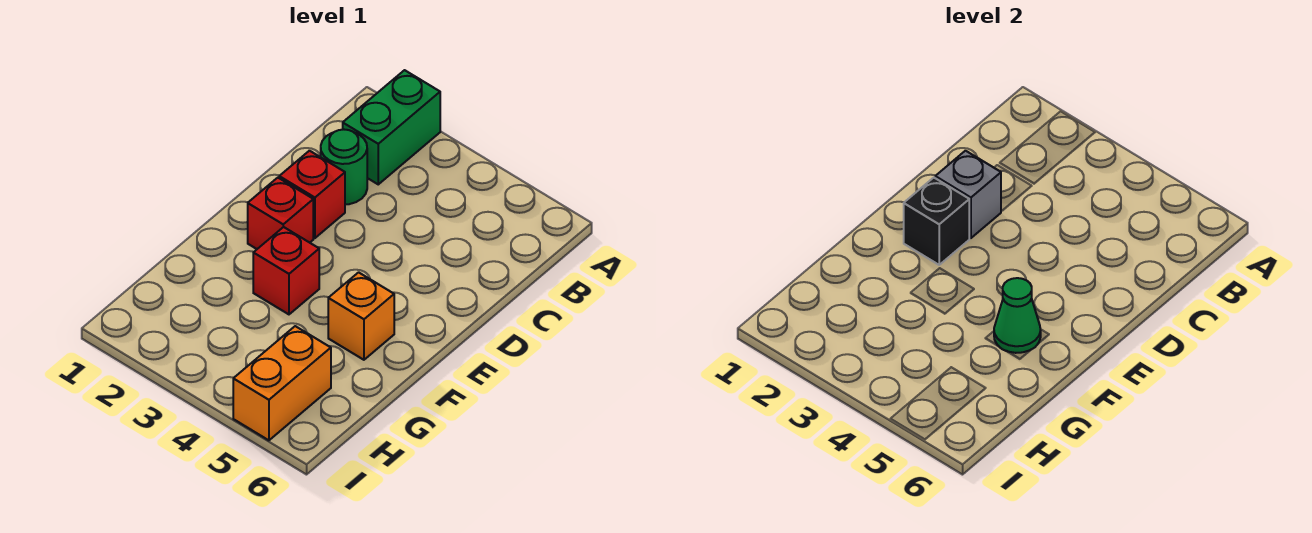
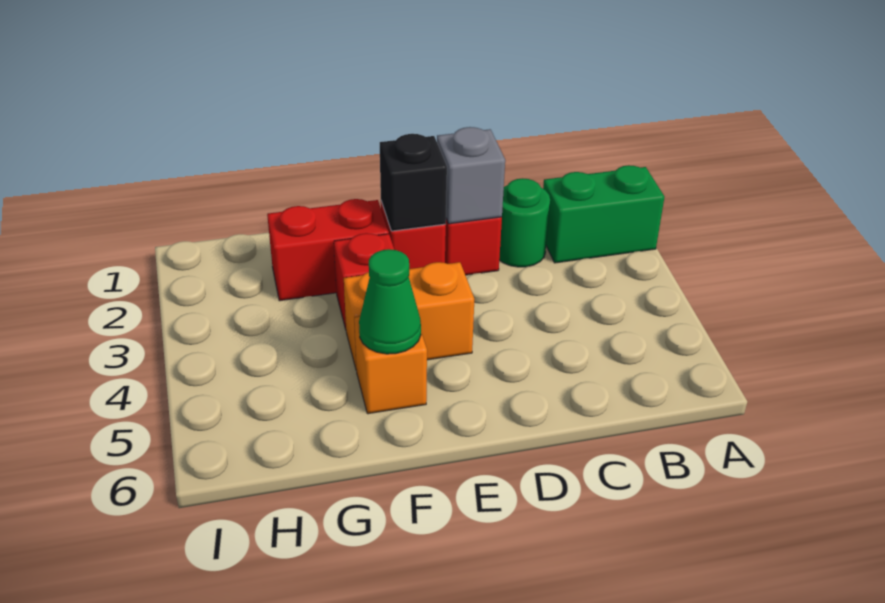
none -> red brick F2:G2 level 1
orange brick H5:I5 level 1 -> orange brick E4:F4 level 1

